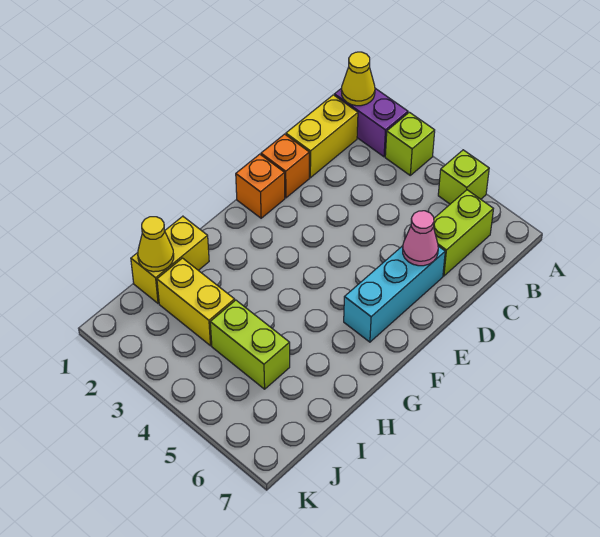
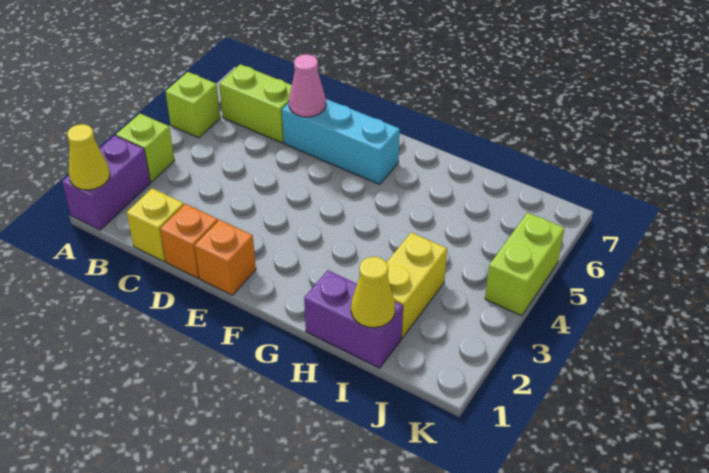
yellow brick B1:C1 level 1 -> yellow brick C1 level 1
yellow brick H1:I1 level 1 -> purple brick H1:I1 level 1
lime brick I4:I5 level 1 -> lime brick K4:K5 level 1

